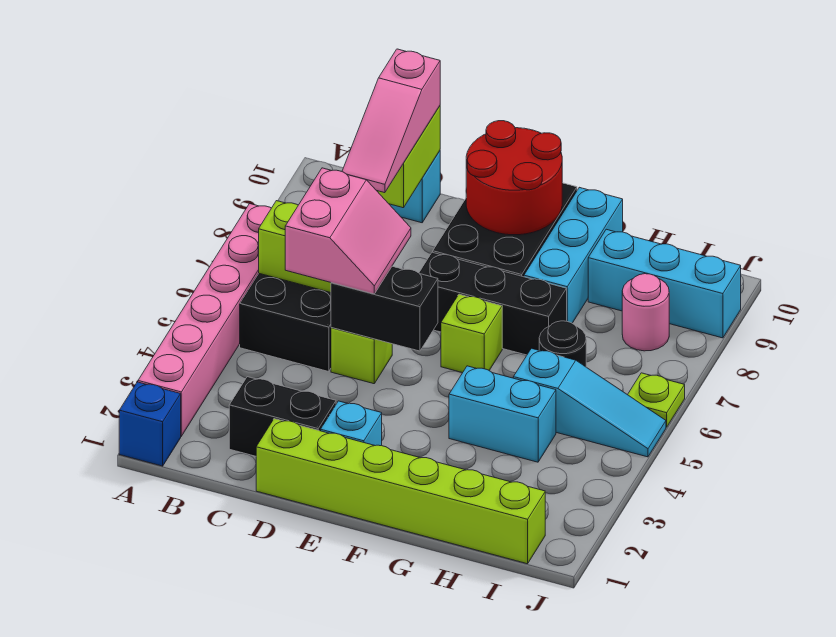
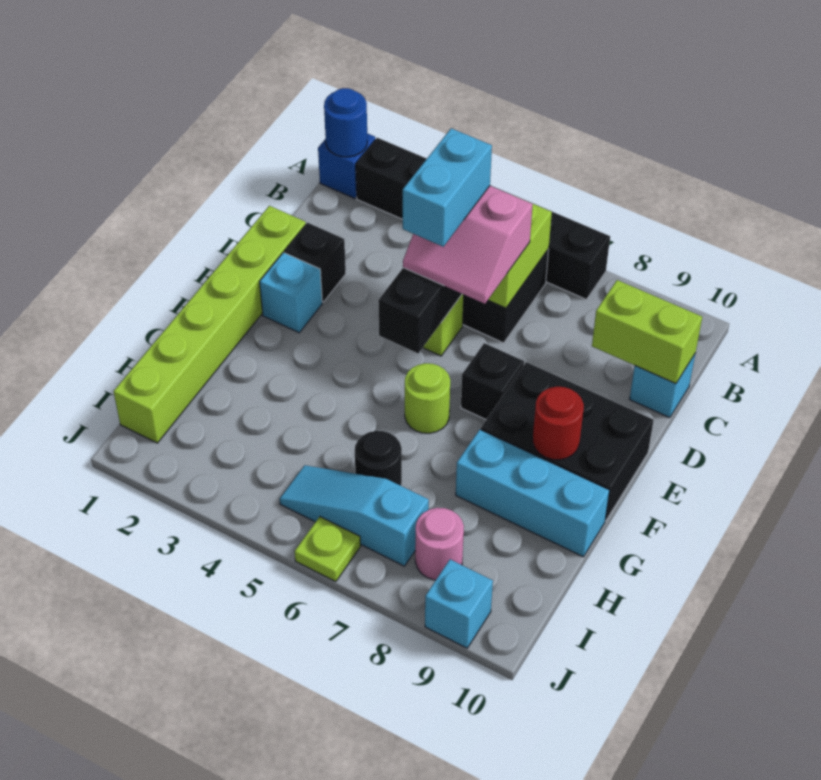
none -> blue round brick A1 level 2
pink brick A2:A7 level 1 -> black brick A2:A7 level 1
black brick C2:D2 level 1 -> black brick D2 level 1
pink slope C8:C10 level 3 top 10 -> none
black brick E7:G7 level 1 -> black brick E7 level 1
red round brick E9:F10 level 2 -> red round brick F9 level 2
lime brick F6 level 1 -> lime round brick F6 level 1
cyan brick G4:H4 level 1 -> cyan brick C5:D5 level 4
cyan slope H5:J5 level 1 top H -> cyan slope I5:I7 level 1 top 7
cyan brick H9:J9 level 1 -> cyan brick J9 level 1

